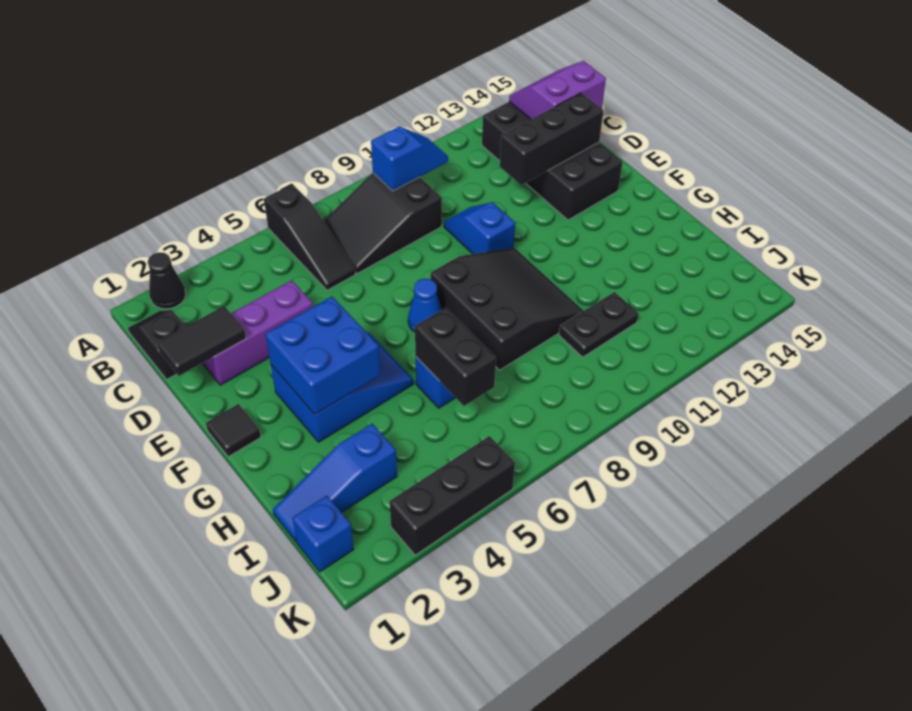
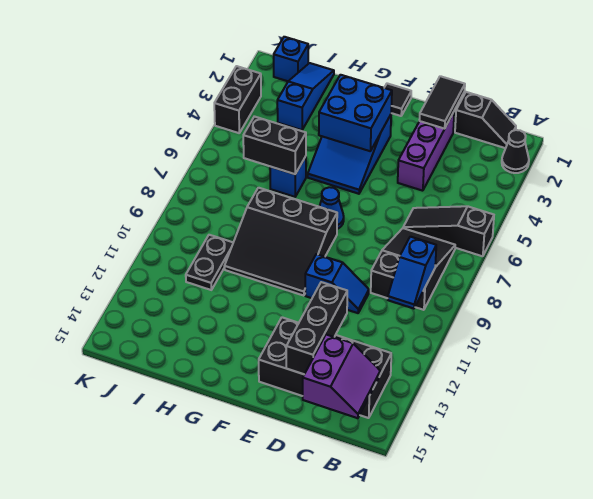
black brick K3:K5 level 1 -> black brick K3:K4 level 1

